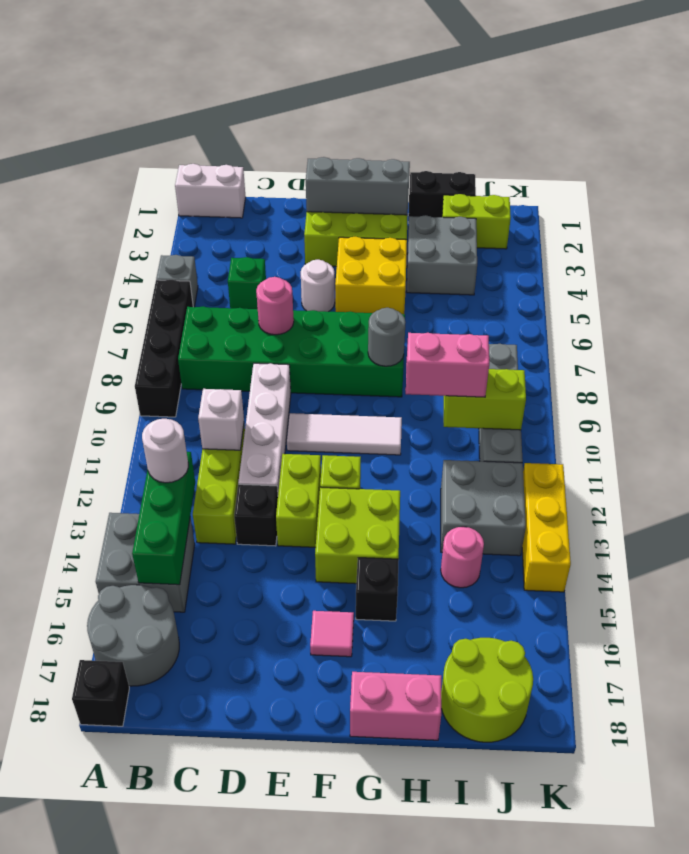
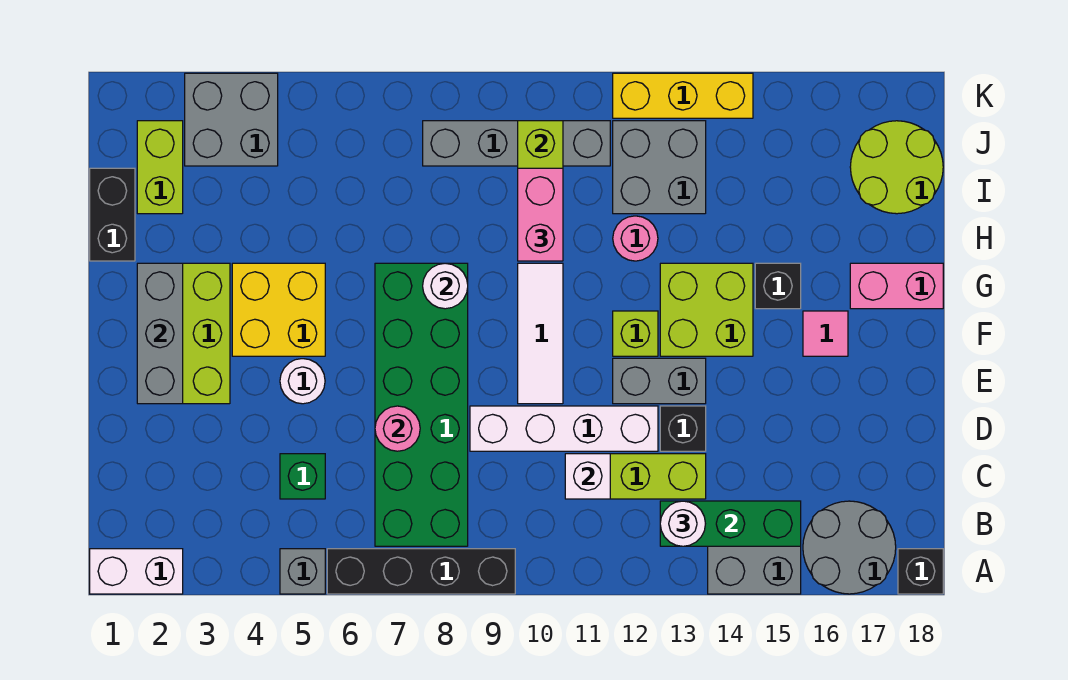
white brick A1:B1 level 1 -> white brick A1:A2 level 1
lime brick E12:E13 level 1 -> grey brick E12:E13 level 1
grey round brick G8 level 2 -> white round brick G8 level 2
pink brick G18:H18 level 1 -> pink brick G17:G18 level 1
grey brick H3:I4 level 1 -> grey brick J3:K4 level 1
pink round brick I14 level 1 -> pink round brick H12 level 1

